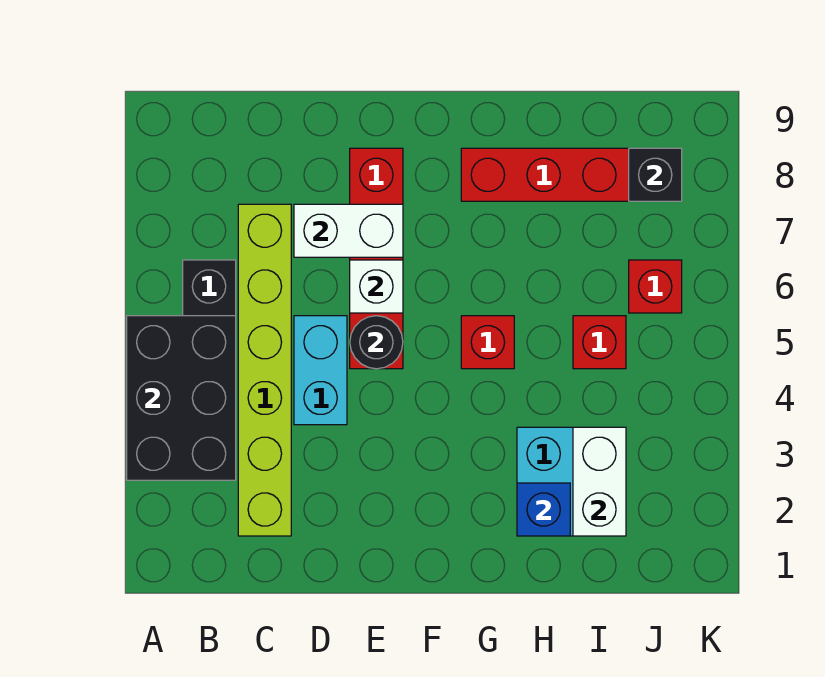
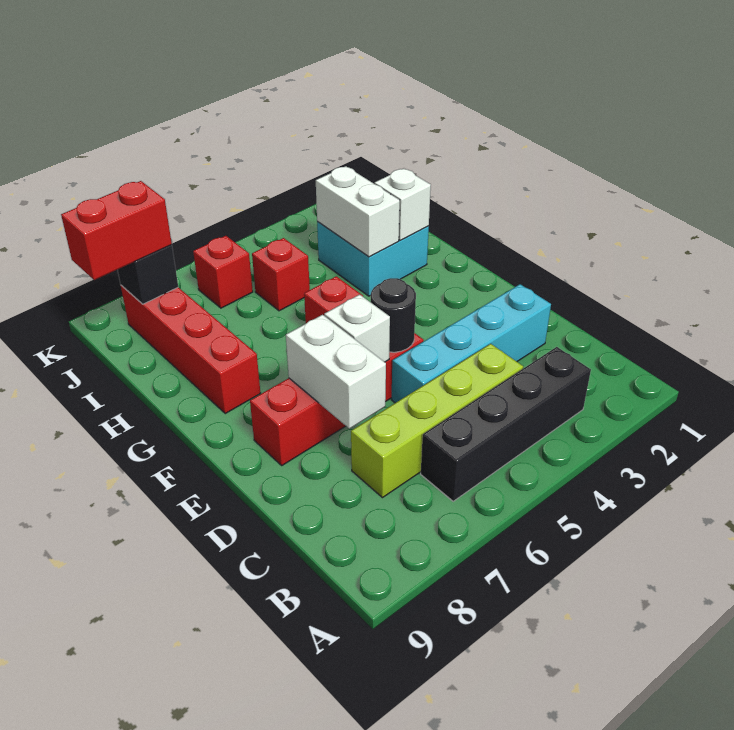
black brick A3:B5 level 2 -> none
lime brick C2:C7 level 1 -> lime brick C4:C7 level 1
cyan brick D4:D5 level 1 -> cyan brick D2:D5 level 1
blue brick H2 level 2 -> white brick H2 level 2
white brick I2:I3 level 2 -> white brick H3:I3 level 2
none -> red brick J8:J9 level 3

